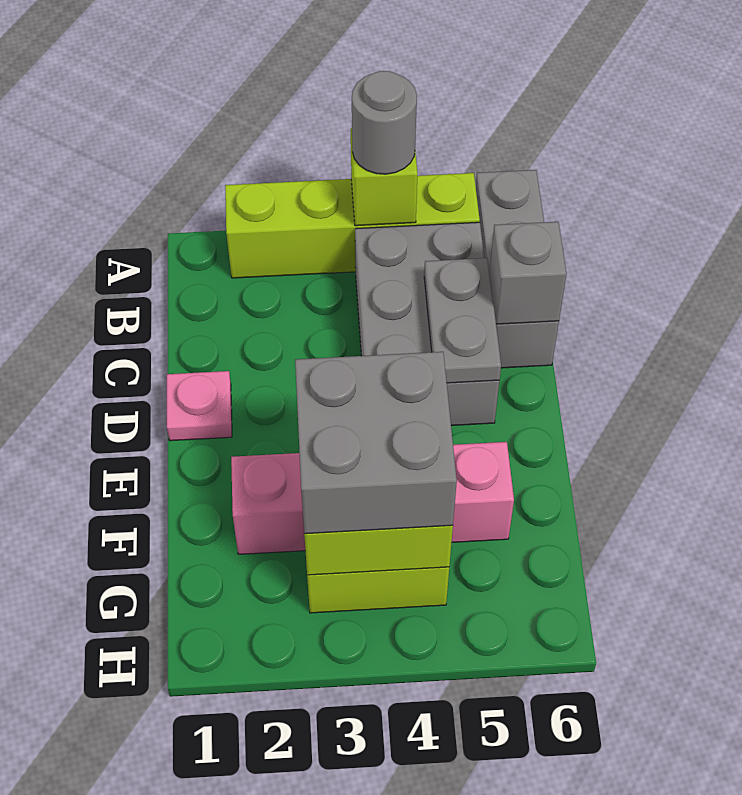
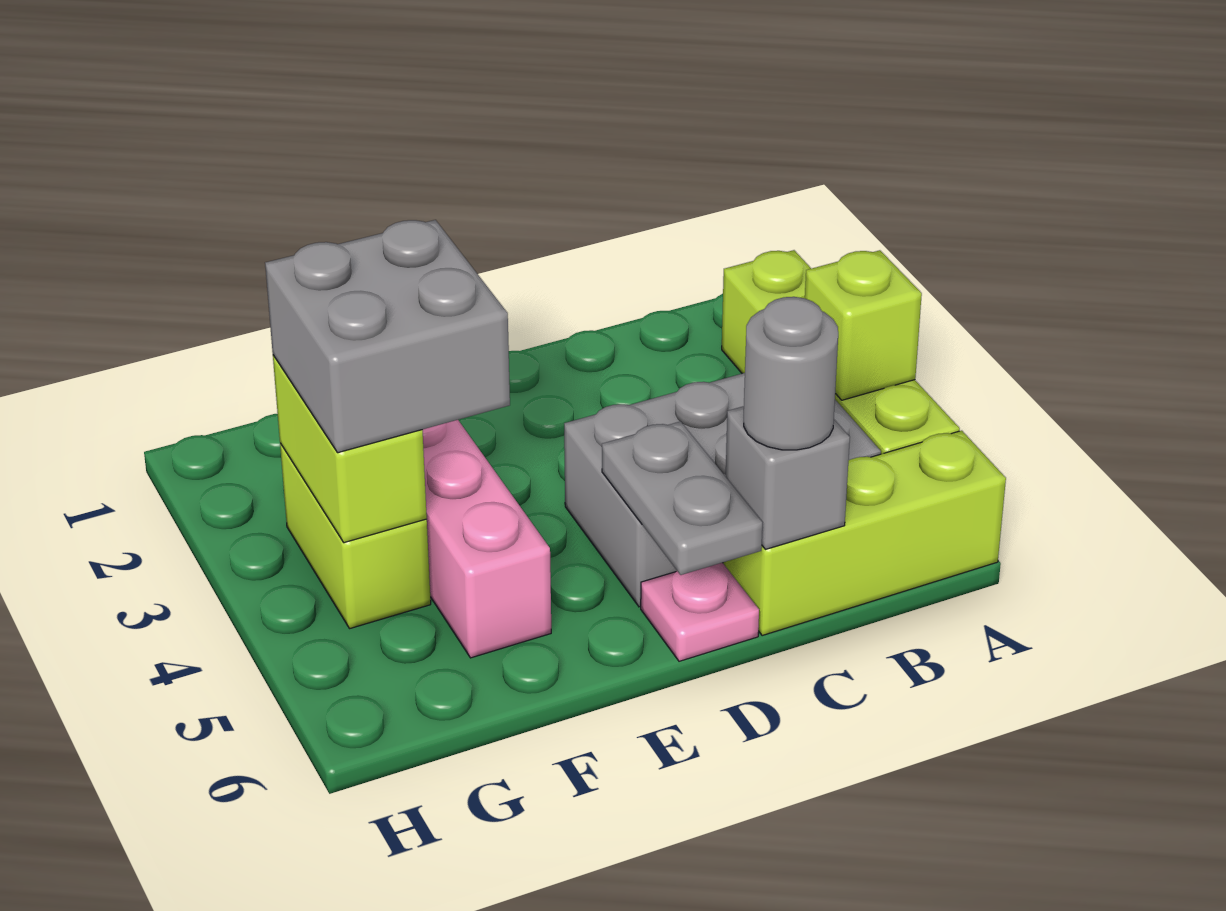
grey round brick A4 level 3 -> grey round brick C6 level 3
grey brick A6:C6 level 1 -> lime brick A6:C6 level 1
grey plate C5:D5 level 2 -> grey plate D5:D6 level 2
pink plate D1 level 1 -> pink plate D6 level 1

